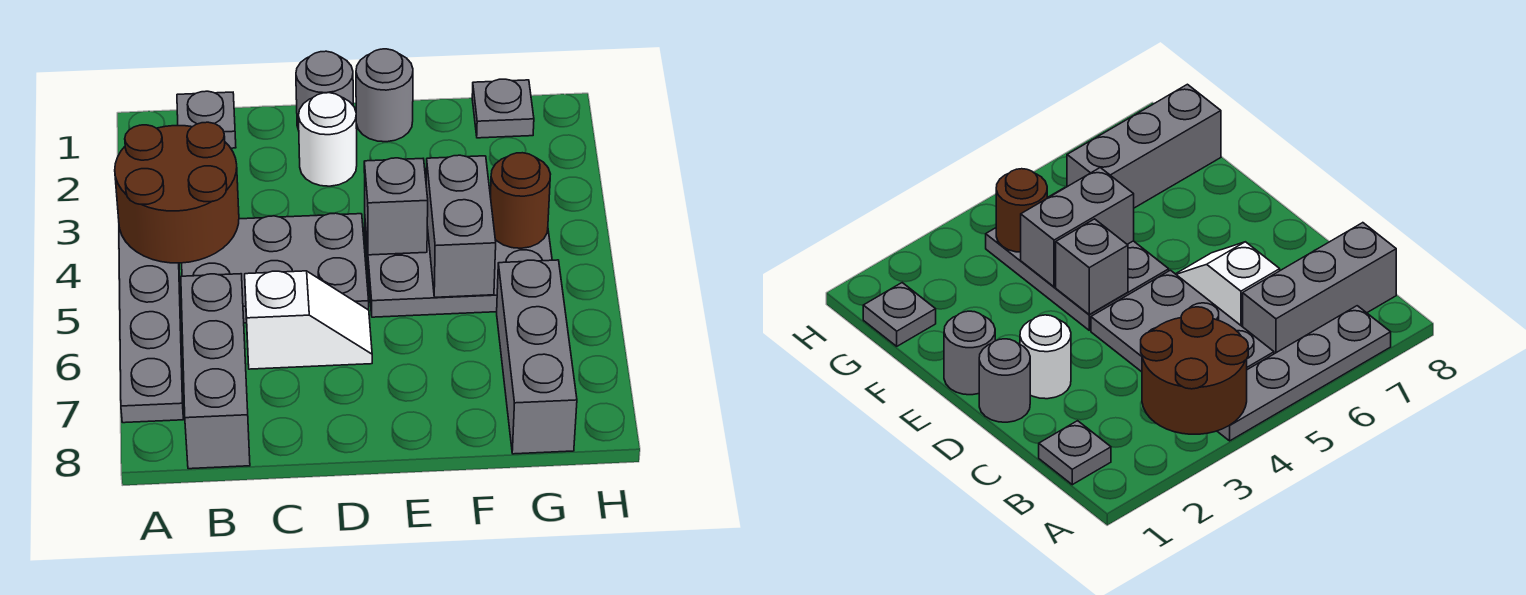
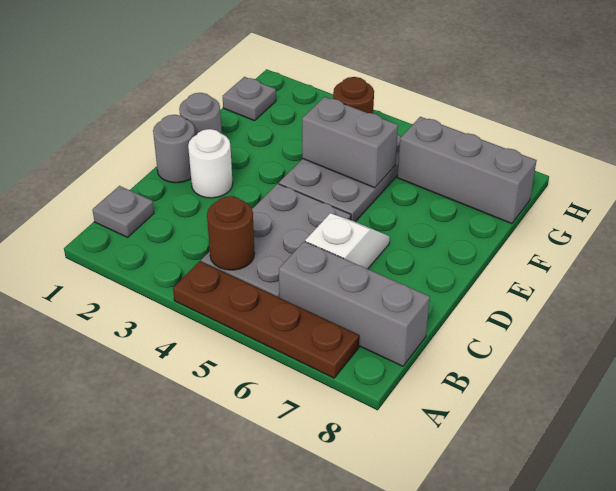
brown round brick A3:B4 level 2 -> brown round brick B4 level 2
grey plate A4:A7 level 1 -> brown plate A4:A7 level 1
grey brick E4 level 2 -> none

